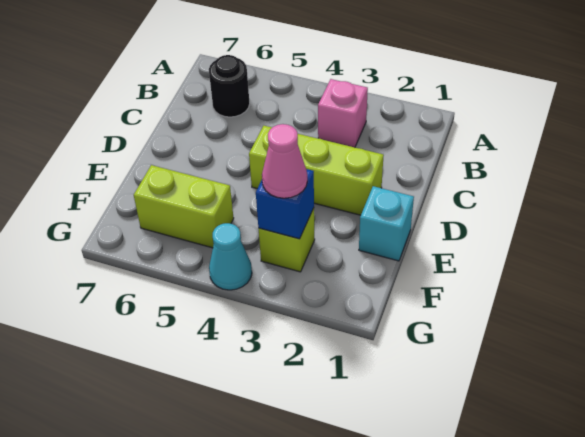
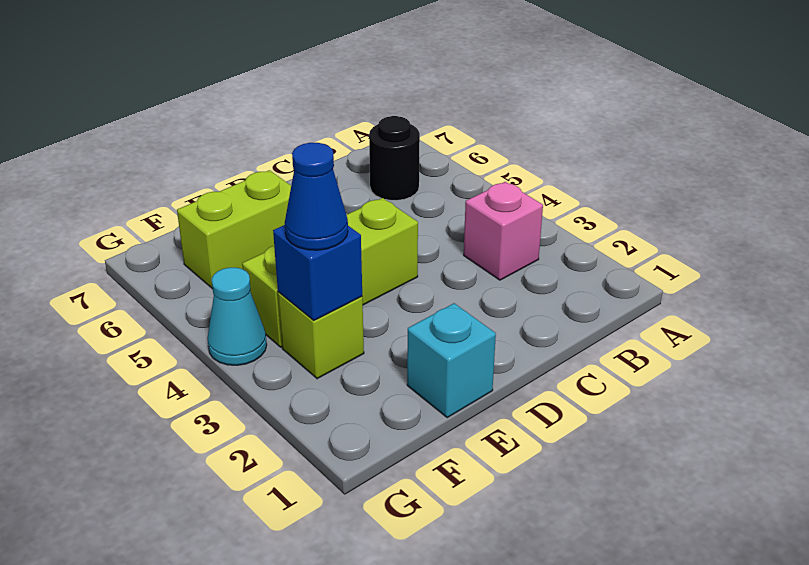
lime brick D2:D4 level 1 -> lime brick D4:F4 level 1
pink cone F3 level 3 -> blue cone F3 level 3
lime brick F5:F6 level 1 -> lime brick E6:F6 level 1

